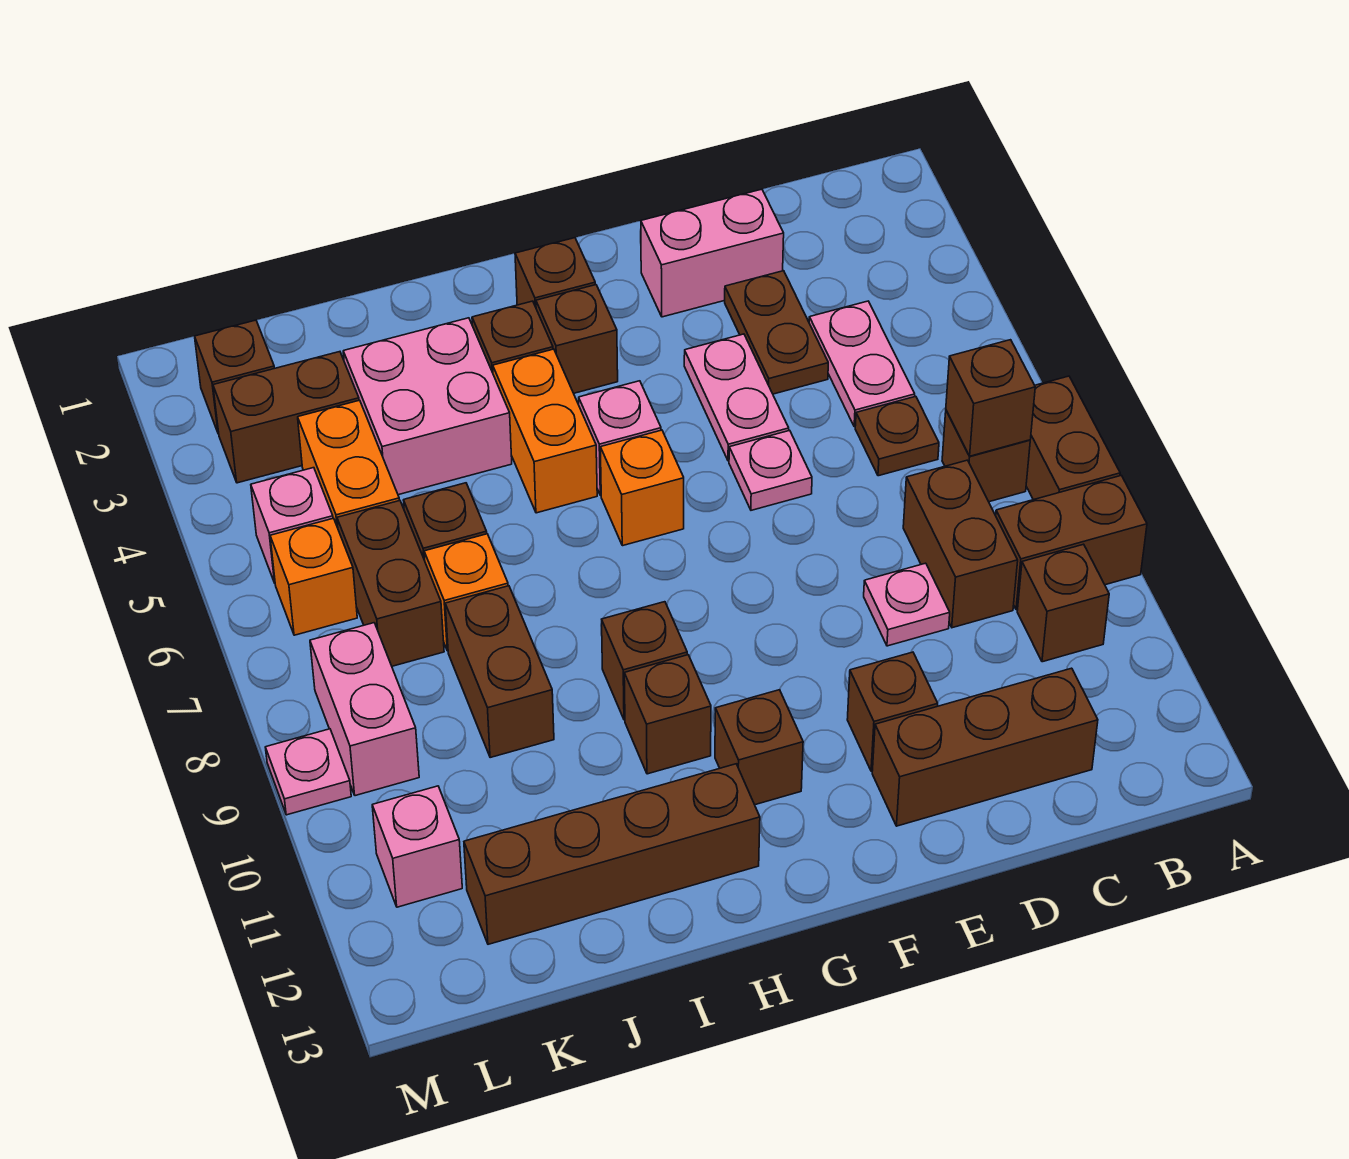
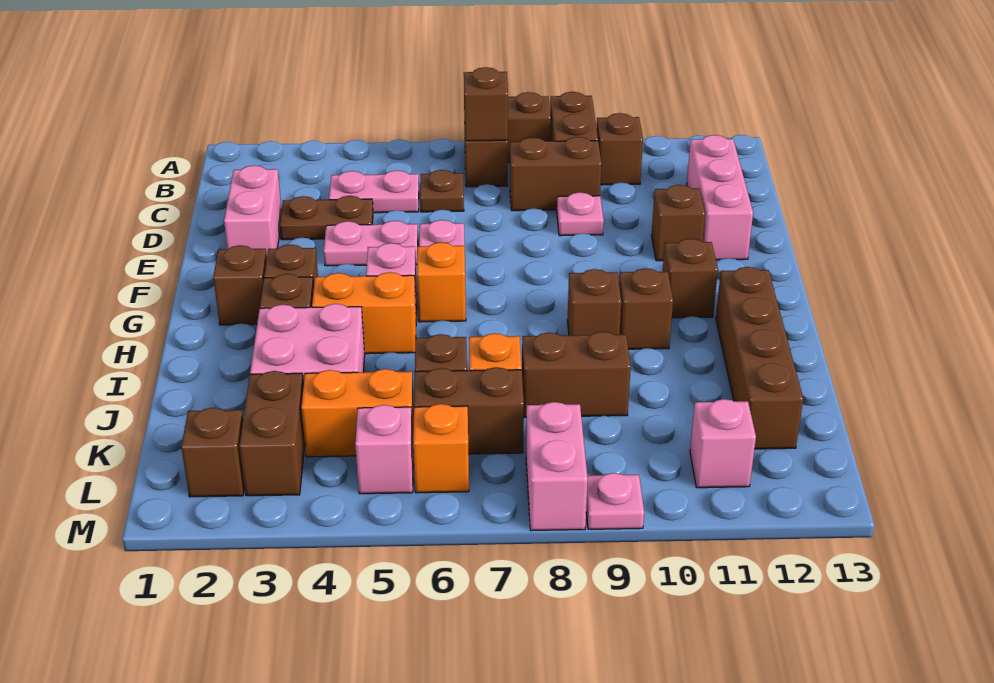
brown brick C12:E12 level 1 -> pink brick C12:E12 level 1
pink brick L8:L9 level 1 -> pink brick L8:M8 level 1

